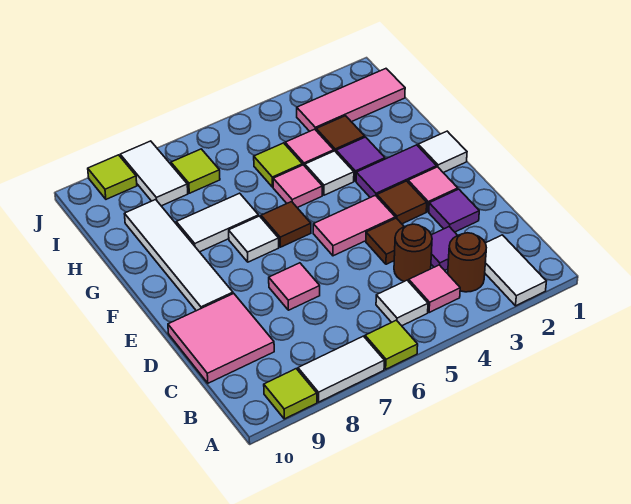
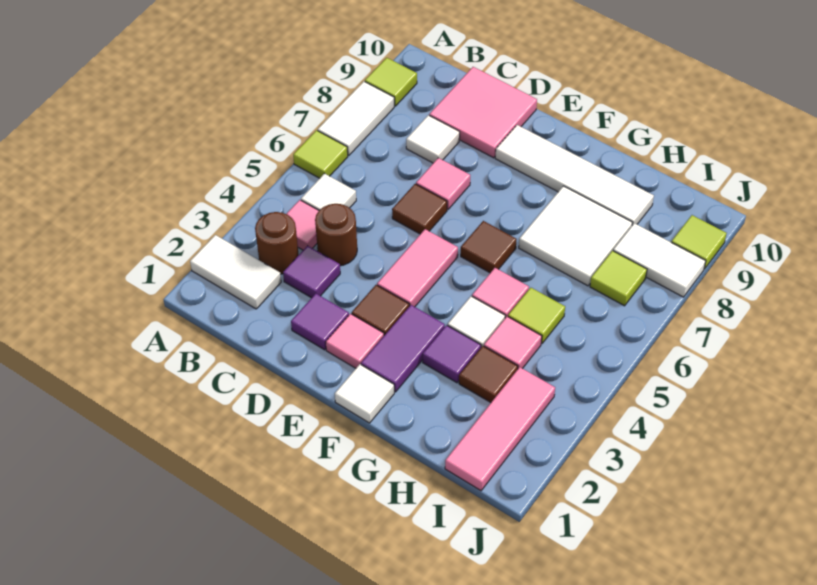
brown tile D4 level 1 -> brown tile D6 level 1
white tile F7 level 1 -> white tile C8 level 1
white tile G7:G8 level 1 -> white tile G7:H8 level 1

